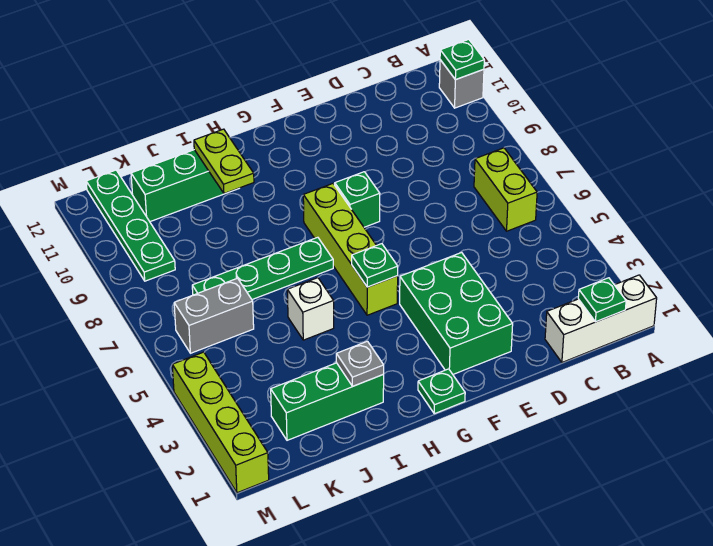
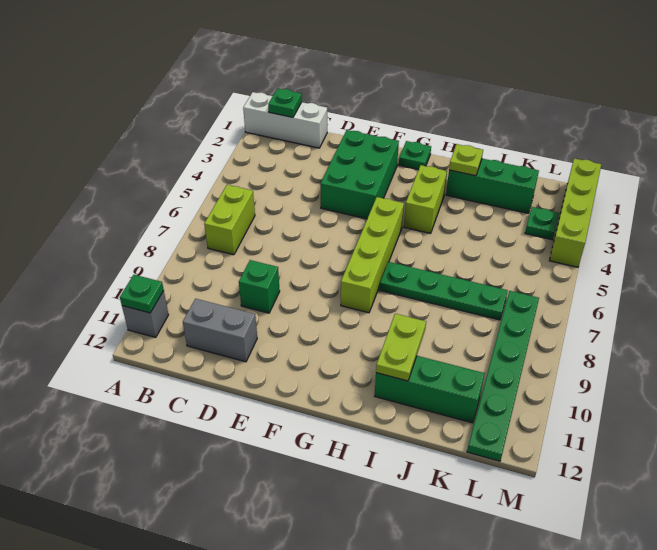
green brick F8 level 1 -> green brick D9 level 1
green plate G5 level 2 -> green plate L3 level 1
none -> lime brick H3:H4 level 1
grey plate I2 level 2 -> lime plate I2 level 2
white brick I5 level 1 -> none
grey brick K6:L6 level 1 -> grey brick C11:D11 level 1
green plate L9:L12 level 1 -> green plate L7:L12 level 1

